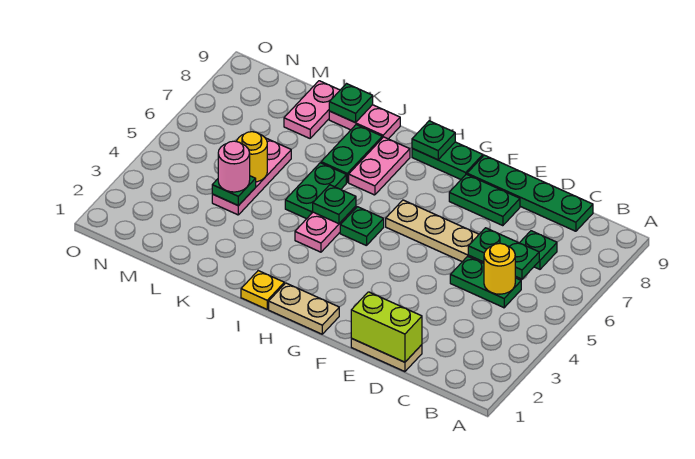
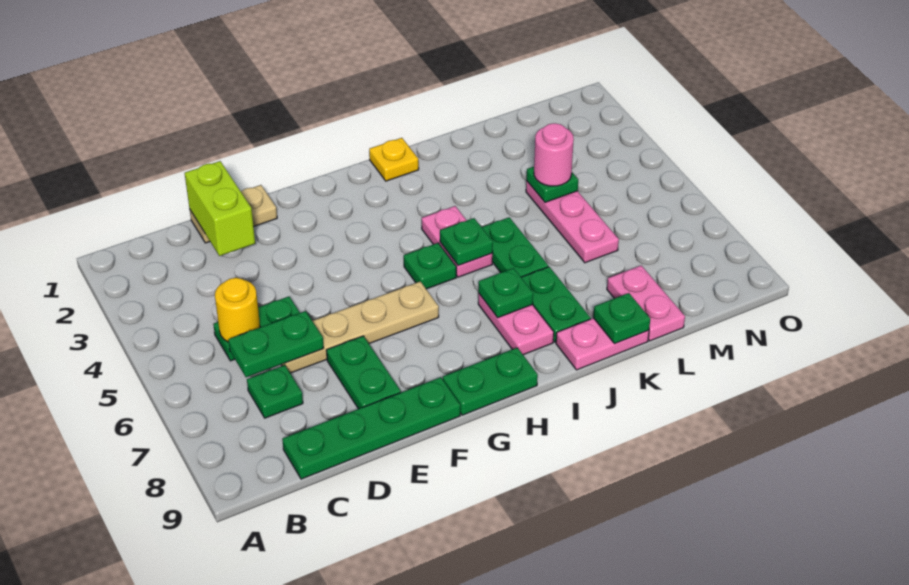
lime brick D1:E1 level 2 -> lime brick D1:D2 level 2
green plate E8:F8 level 1 -> green plate E7:E8 level 1
tan plate G1:H1 level 1 -> none
green plate H9 level 2 -> green plate I7 level 2
yellow round brick L5 level 2 -> none

